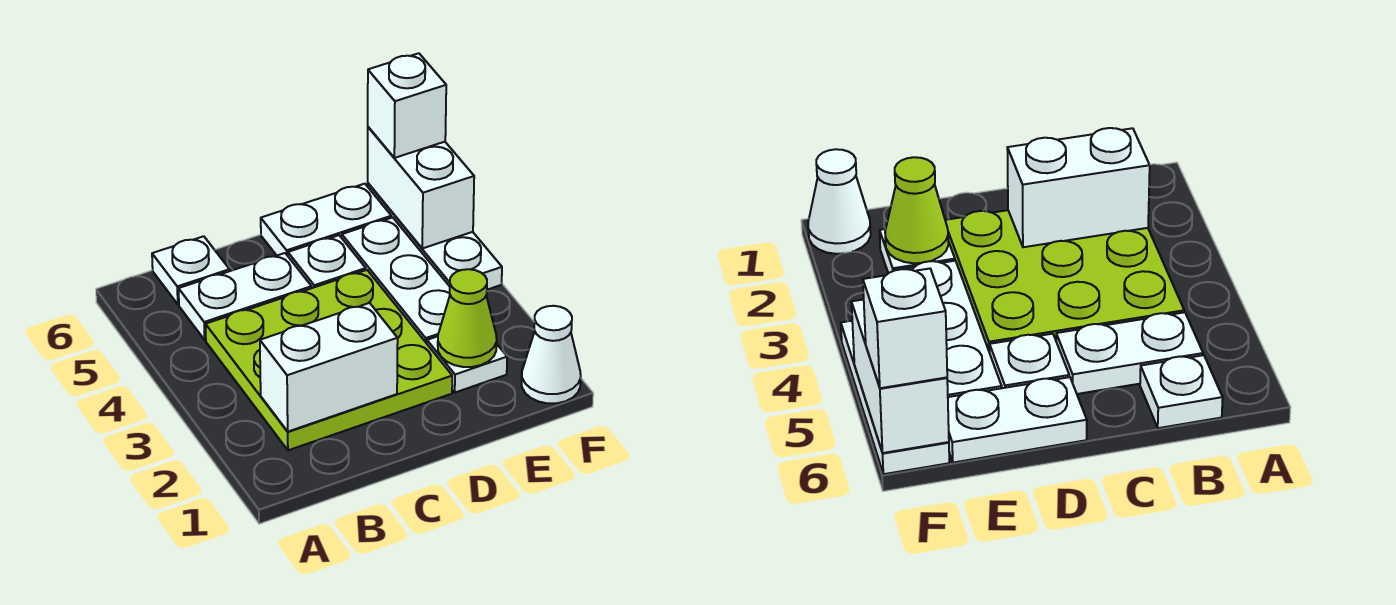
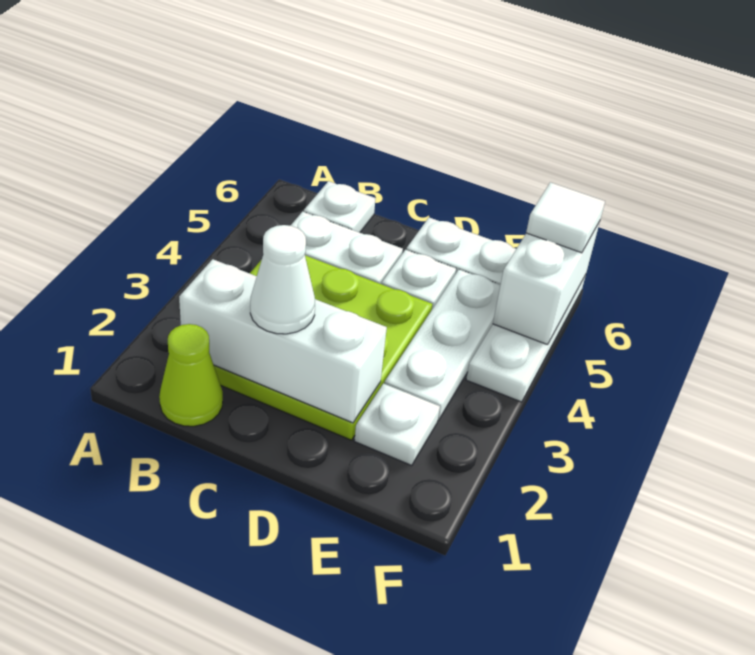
white brick B2:C2 level 2 -> white brick B2:D2 level 2
lime cone E2 level 2 -> lime cone B1 level 1
white cone F1 level 1 -> white cone C2 level 3
white brick F6 level 3 -> white tile F6 level 3

